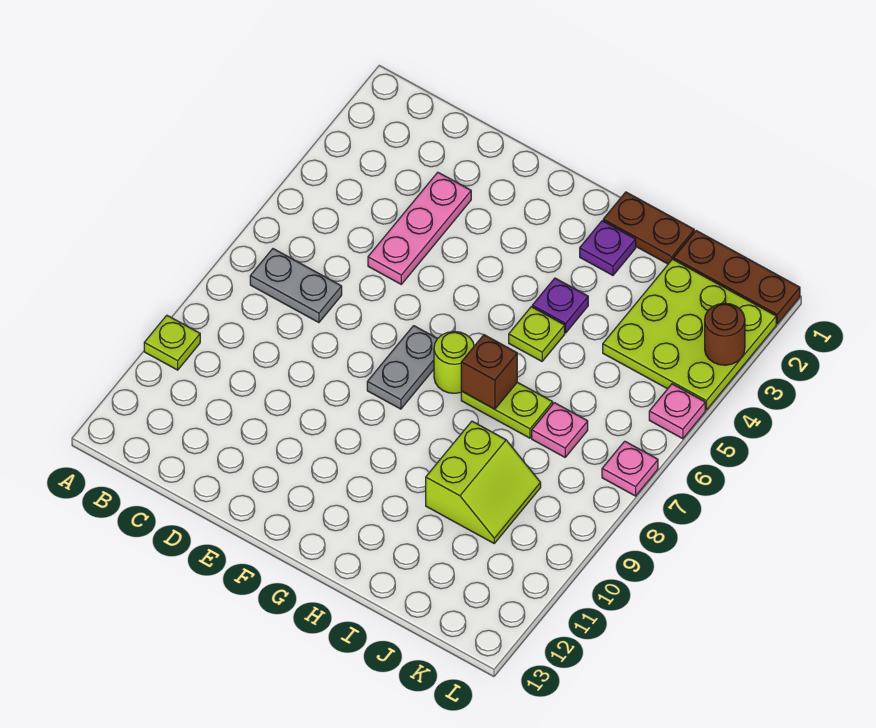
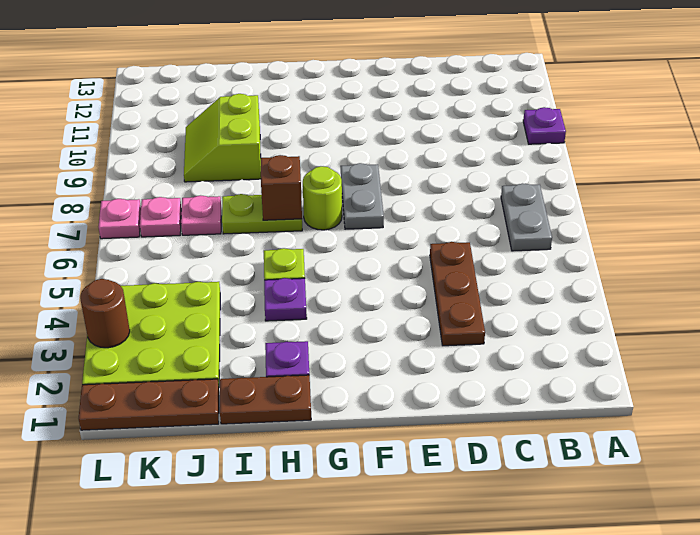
lime plate A10 level 1 -> purple plate A10 level 1
grey plate B7:C7 level 1 -> grey plate B6:B7 level 1
pink plate D3:D5 level 1 -> brown plate D3:D5 level 1
pink plate L5 level 1 -> pink plate K7 level 1

